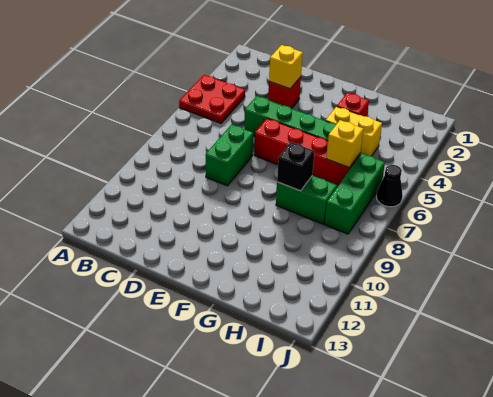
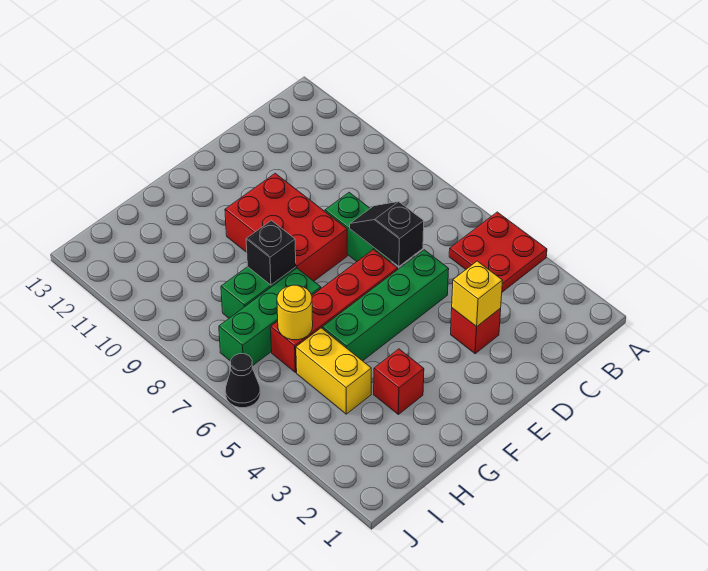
none -> black slope D6:D7 level 2 top 6
none -> red brick E8:F10 level 1
yellow brick G4:H4 level 1 -> yellow brick H4:H5 level 1
yellow brick H6 level 2 -> yellow round brick H6 level 2
green brick I6:I8 level 1 -> green brick G7:I7 level 1

